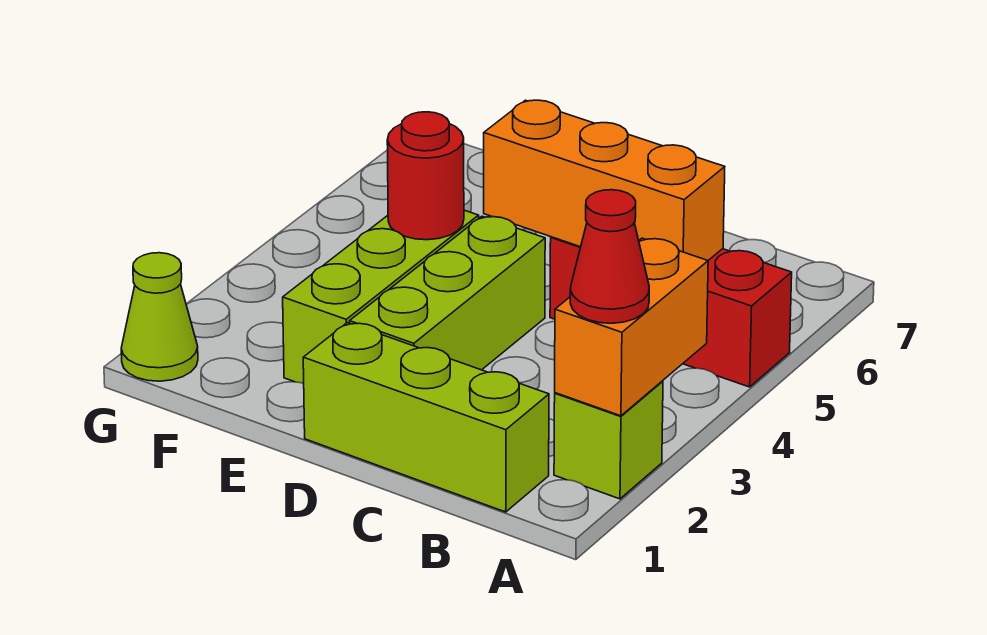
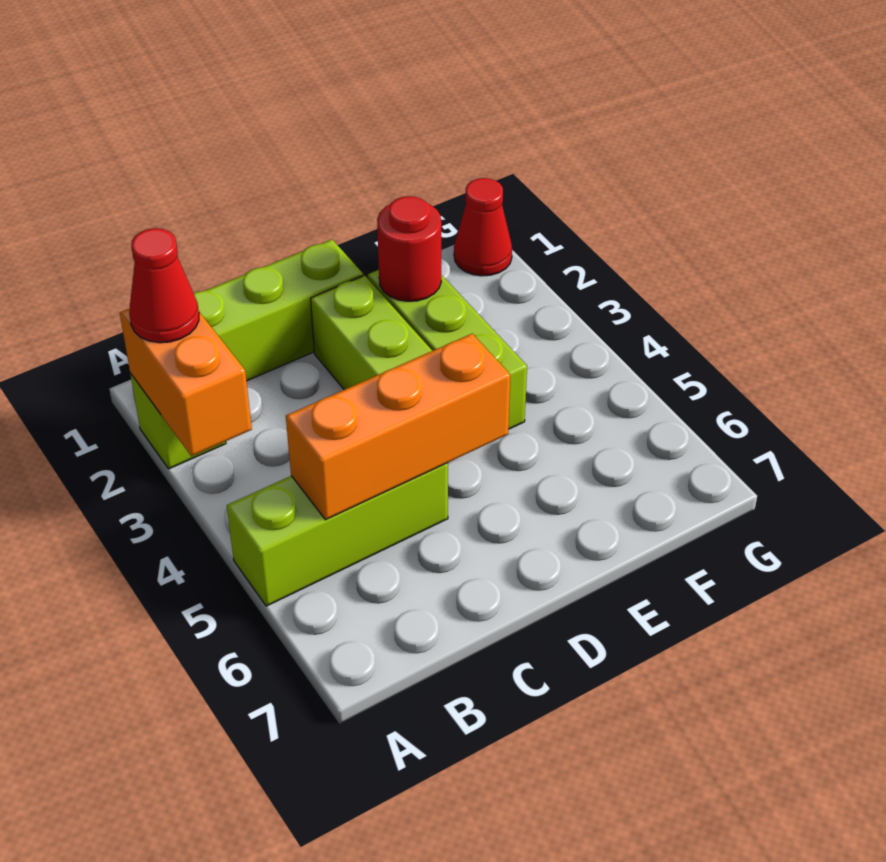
red brick A5:C5 level 1 -> lime brick A5:C5 level 1
red round brick E4 level 2 -> red round brick E2 level 2
lime cone G1 level 1 -> red cone G1 level 1

